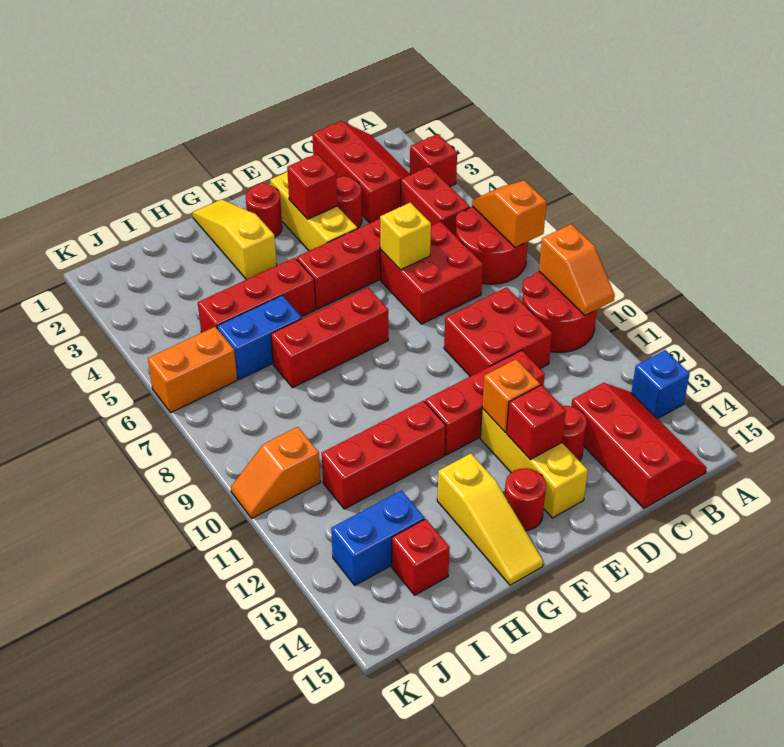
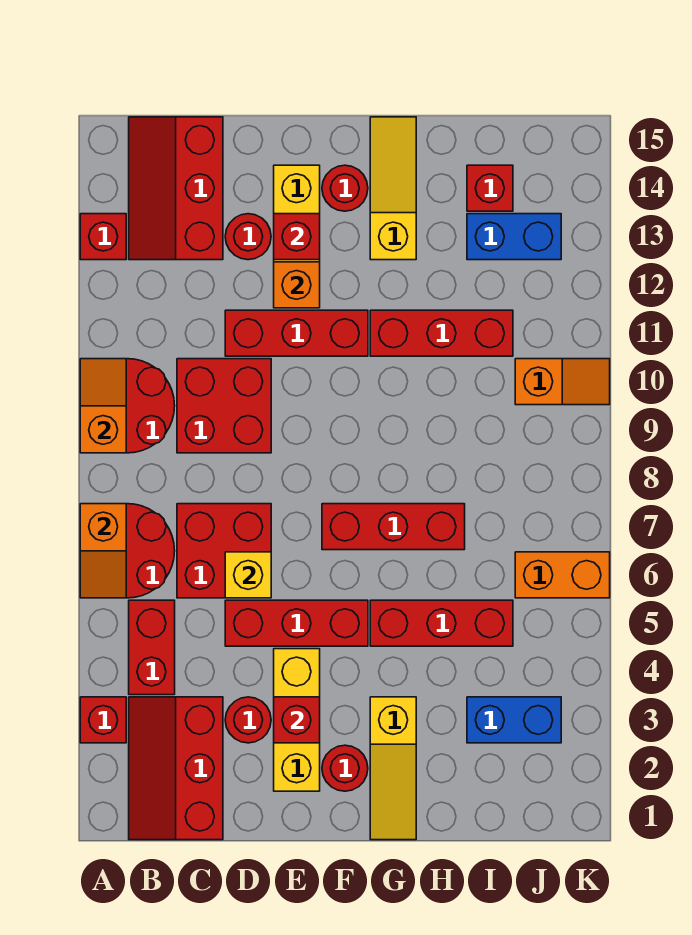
blue brick A13 level 1 -> red brick A13 level 1
blue brick H6:I6 level 1 -> blue brick I3:J3 level 1

